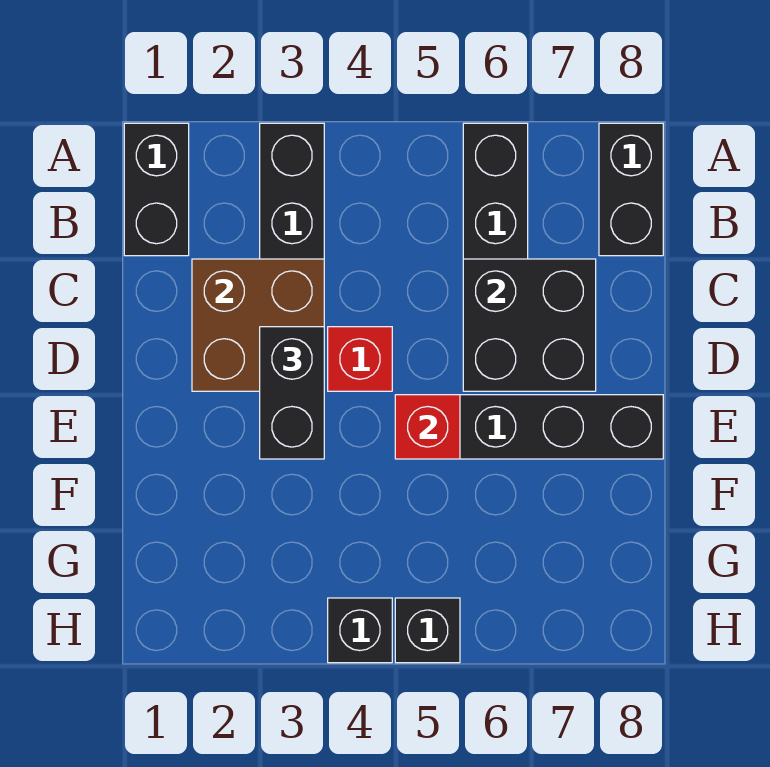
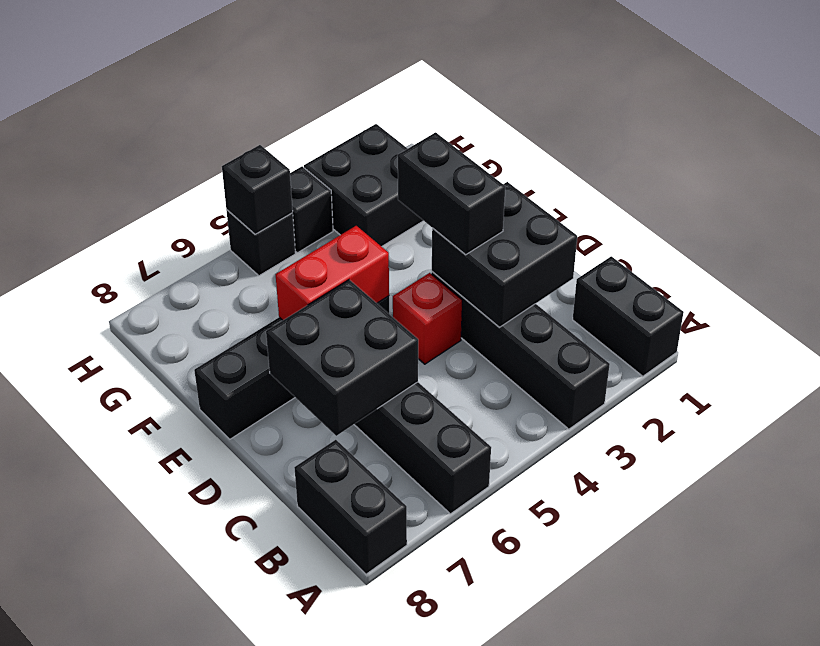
brown brick C2:D3 level 2 -> black brick C2:D3 level 2
red brick E5 level 2 -> red brick E5:E6 level 2
none -> black brick G2:H3 level 1
none -> black brick H5 level 2

